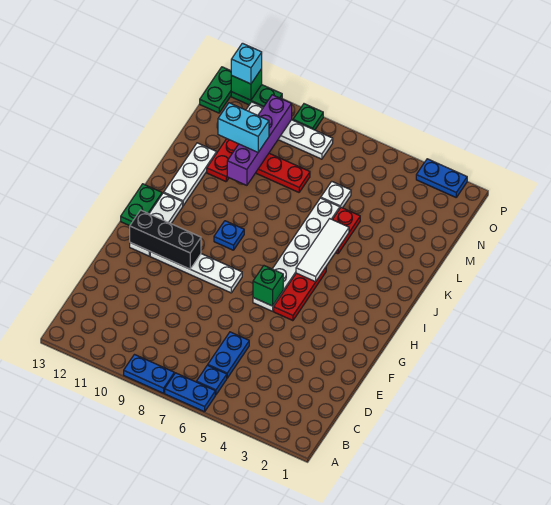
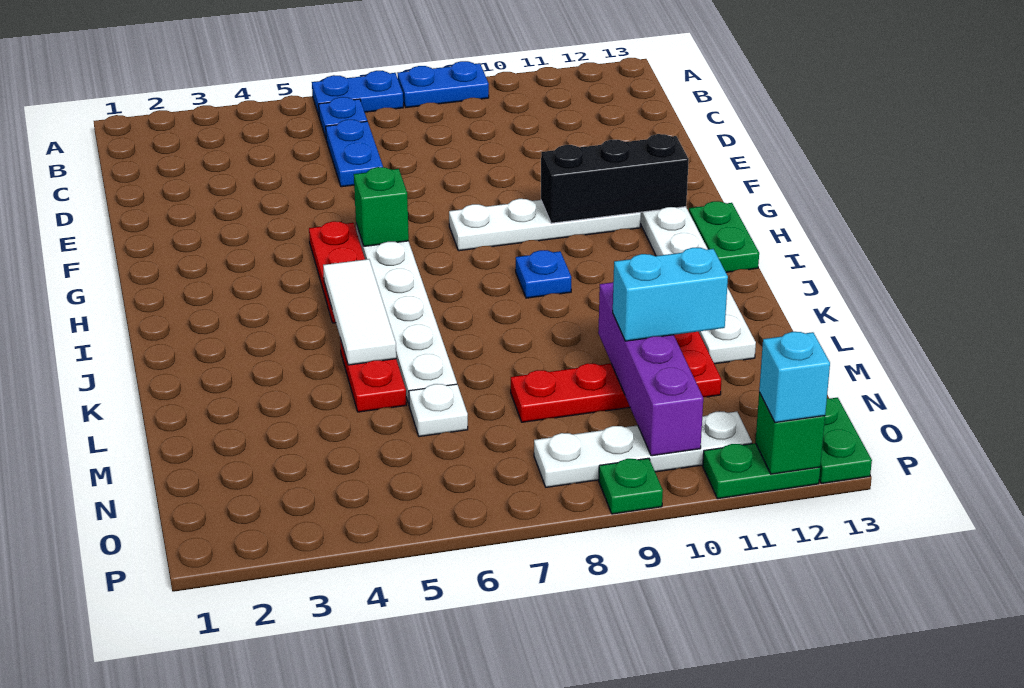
blue plate P2:P3 level 1 -> none

